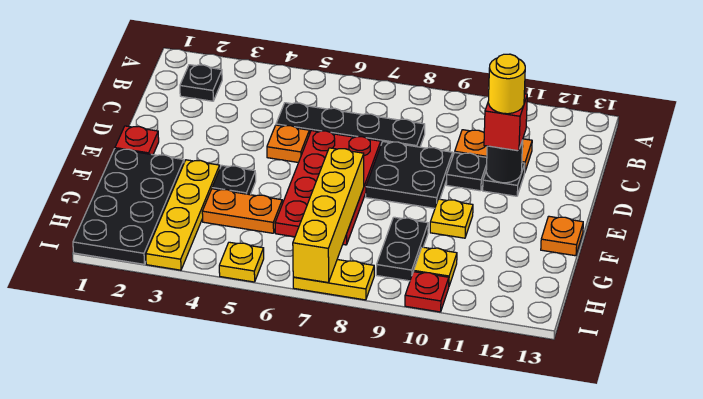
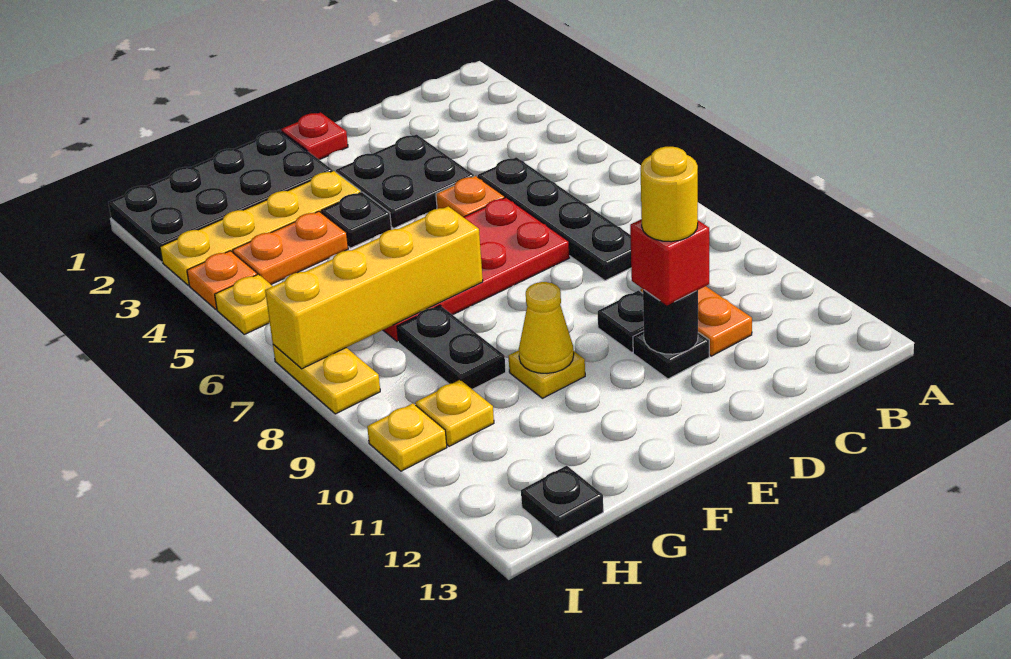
black plate B2 level 1 -> black plate H13 level 1
black plate D8:E9 level 1 -> black plate D3:E4 level 1
none -> yellow cone F10 level 2
orange plate F13 level 1 -> orange plate I4 level 1
orange plate G4:G5 level 1 -> orange plate G4:H4 level 1
black plate G9:H9 level 1 -> black plate G8:G9 level 1
red plate I10 level 1 -> yellow plate I10 level 1

